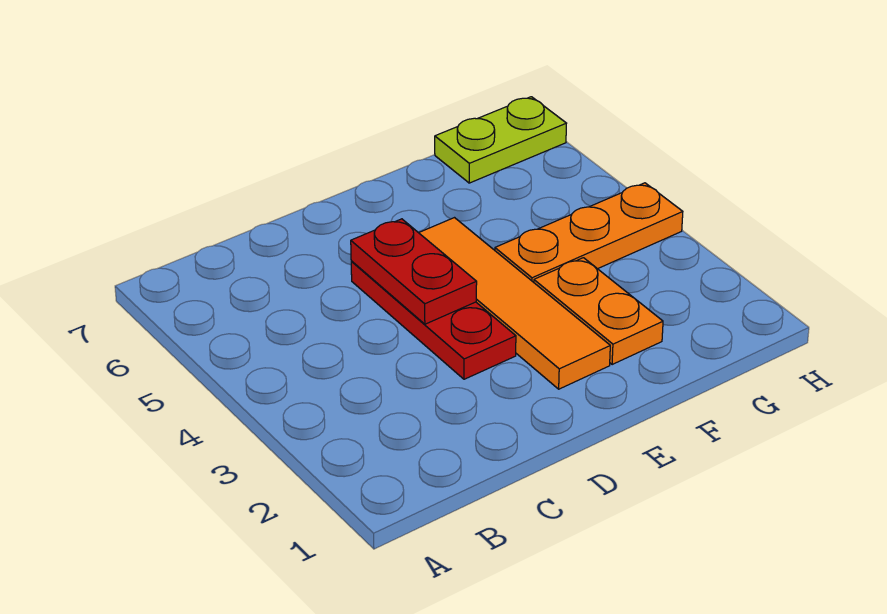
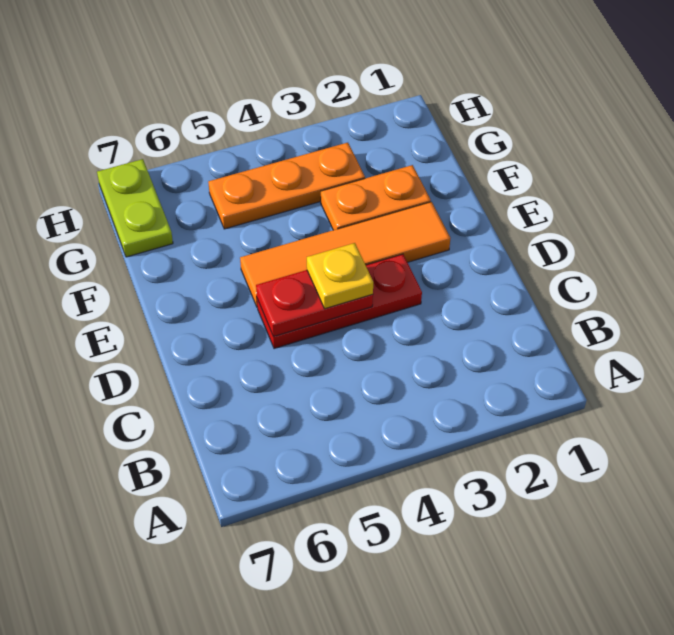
none -> yellow plate D4 level 3
orange plate F4:H4 level 1 -> orange plate G3:G5 level 1

